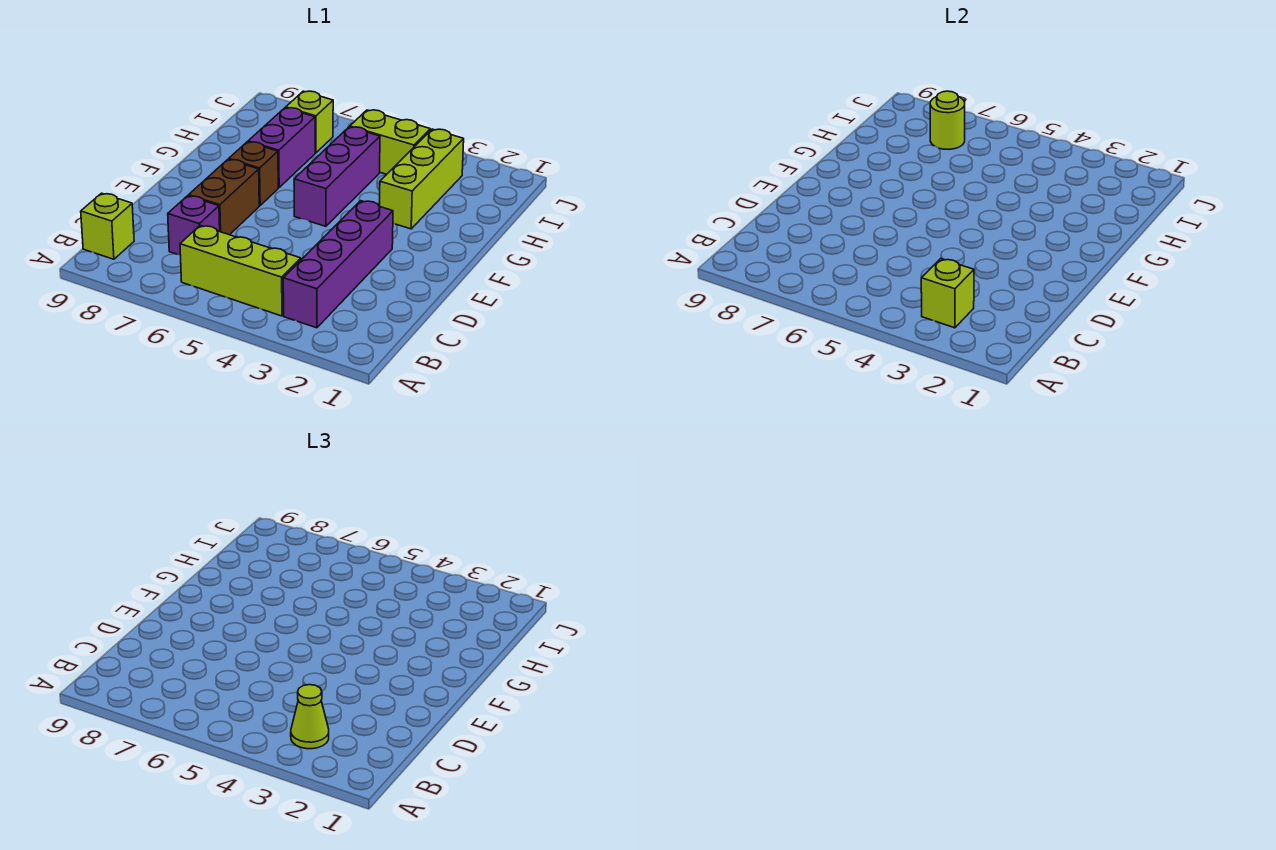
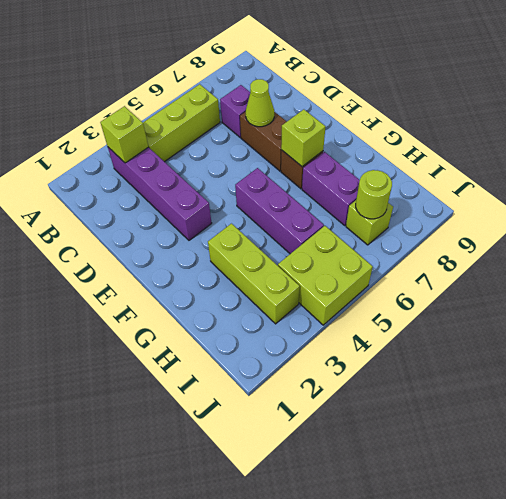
lime cone B3 level 3 -> lime cone D7 level 2
lime brick B9 level 1 -> lime brick F7 level 2
lime brick I4:I5 level 1 -> lime brick I4:J5 level 1

